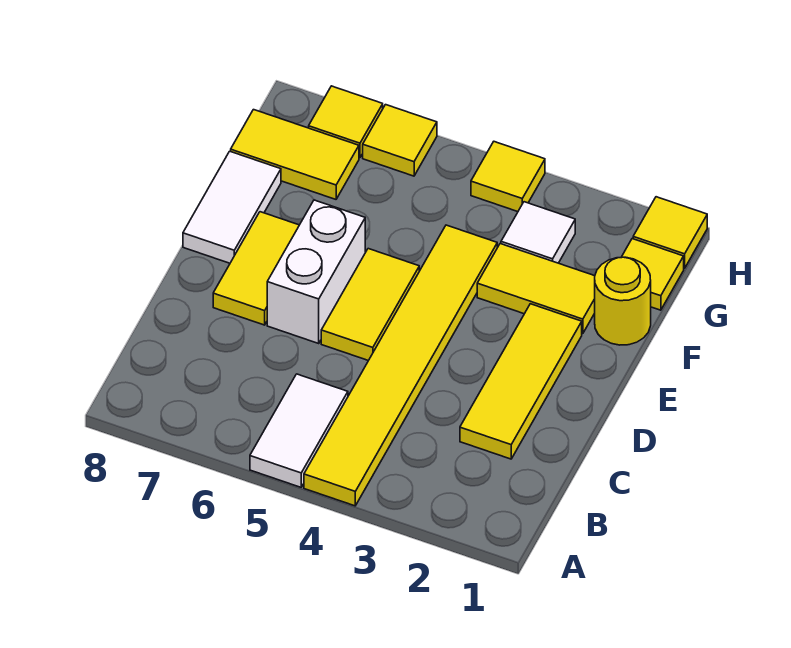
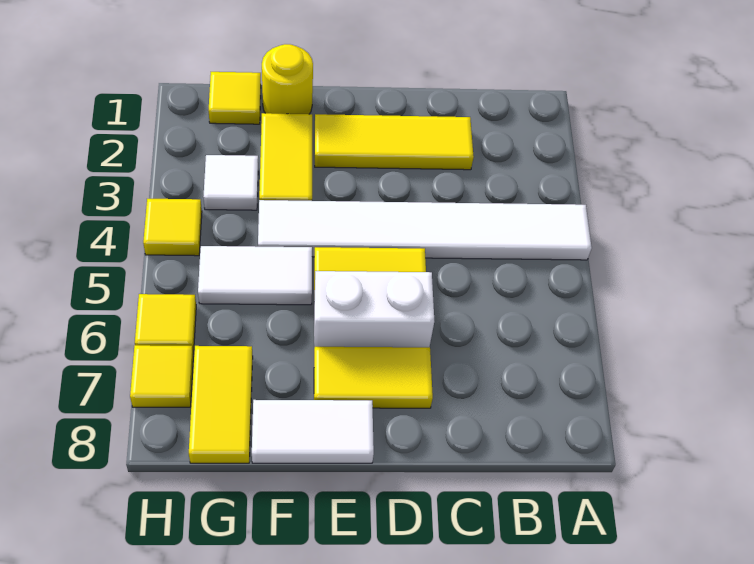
yellow tile A4:F4 level 1 -> white tile A4:F4 level 1
white tile A5:B5 level 1 -> white tile F5:G5 level 1
yellow tile H1 level 1 -> none

